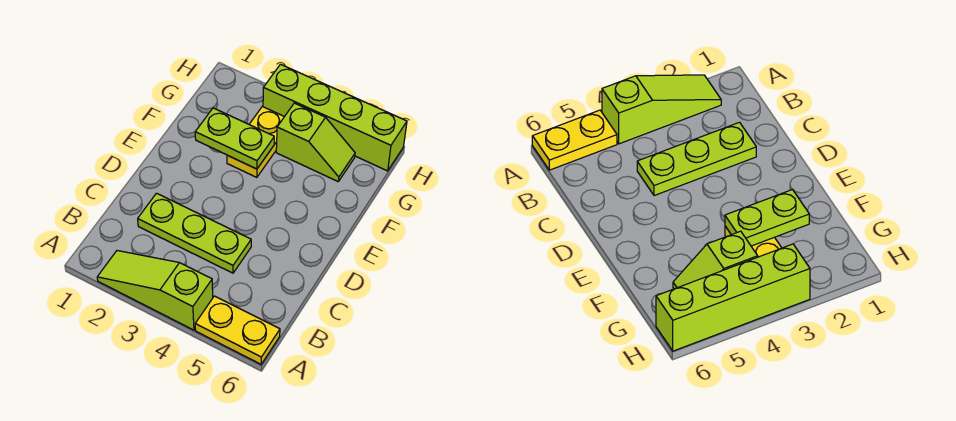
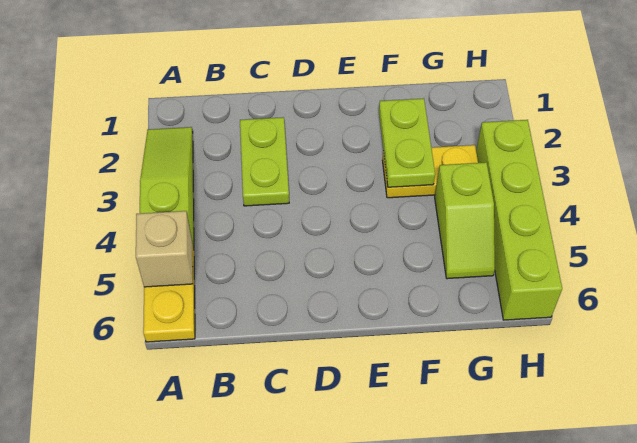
none -> tan brick A5 level 2
lime plate C2:C4 level 1 -> lime plate C2:C3 level 1

